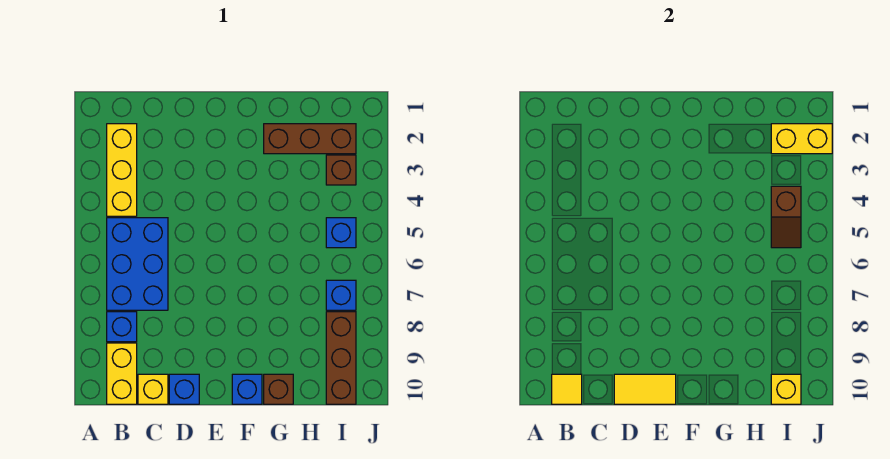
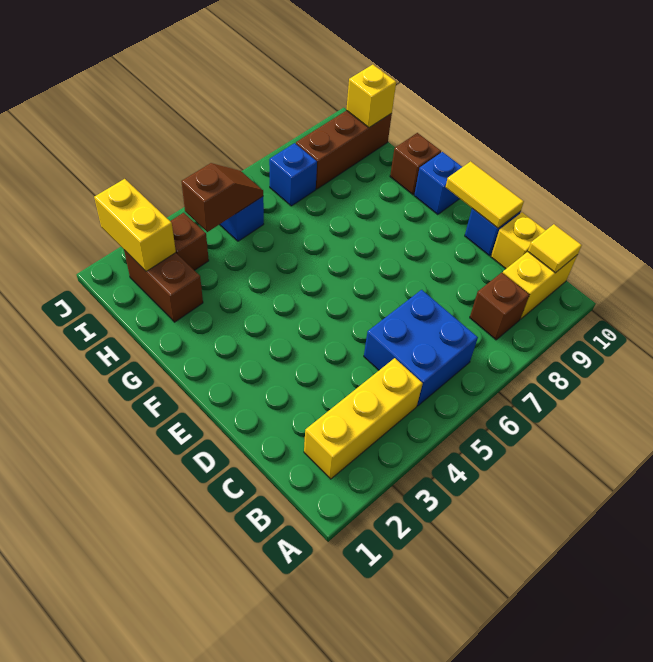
blue brick B5:C7 level 1 -> blue brick B5:C6 level 1
blue brick B8 level 1 -> brown brick B8 level 1
brown brick G2:I2 level 1 -> brown brick H2:I2 level 1

